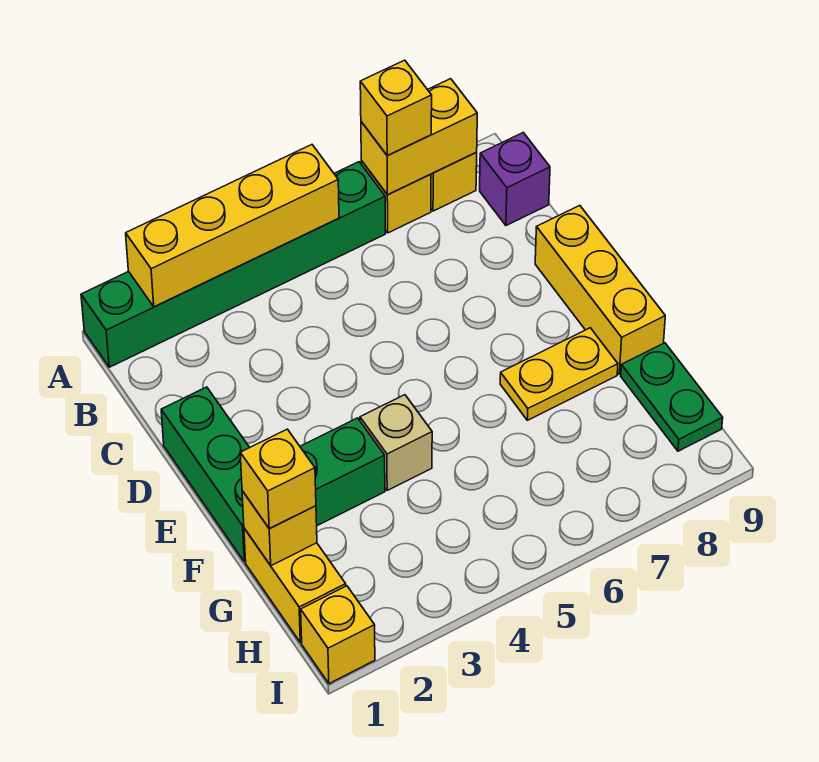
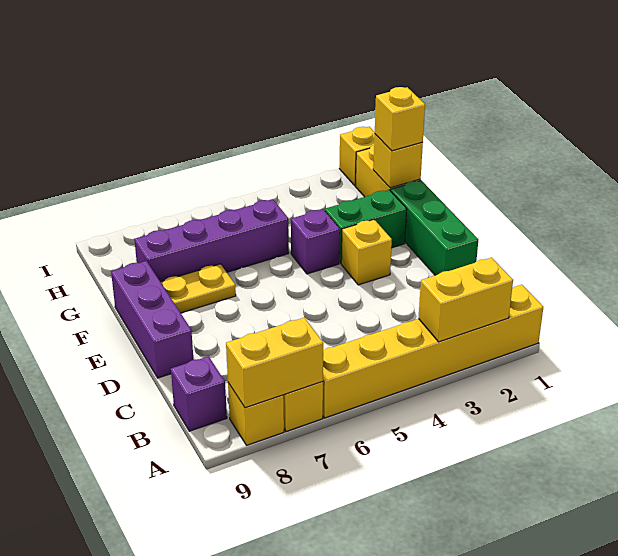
green brick A1:A6 level 1 -> yellow brick A1:A6 level 1
yellow brick A2:A5 level 2 -> yellow brick A2:A3 level 2
yellow brick A7 level 3 -> yellow brick E3 level 1
yellow brick D9:F9 level 1 -> purple brick D9:F9 level 1
tan brick F4 level 1 -> purple brick F4 level 1
none -> purple brick G5:G8 level 1
green plate G9:H9 level 1 -> none

